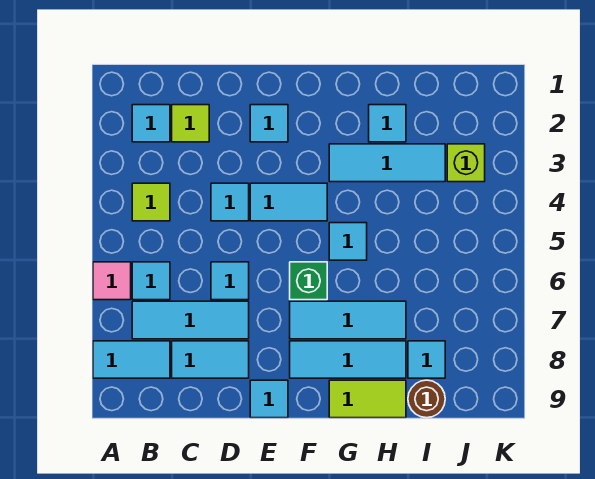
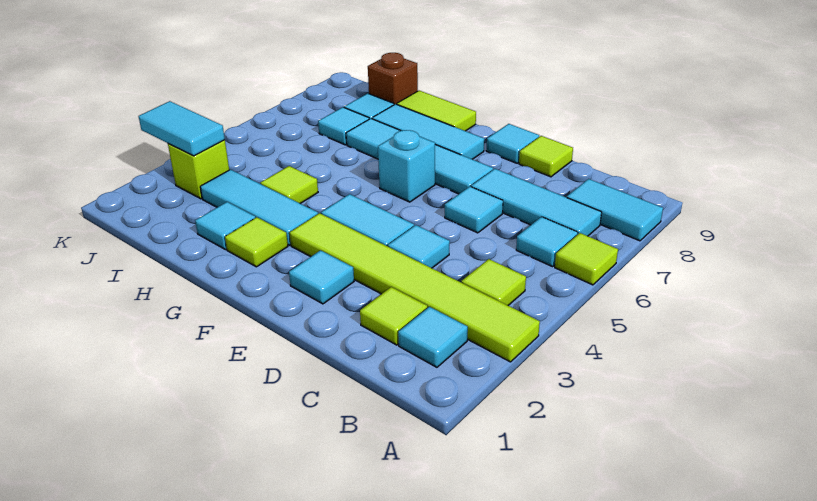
none -> lime tile A3:F3 level 1
pink tile A6 level 1 -> lime tile A6 level 1
cyan tile C8:D8 level 1 -> cyan tile J3:K3 level 2
none -> lime tile D9 level 1
green brick F6 level 1 -> cyan brick F6 level 1
cyan tile F7:H7 level 1 -> cyan tile E7:H7 level 1
none -> lime tile G2 level 1
cyan tile G5 level 1 -> cyan tile I7 level 1
none -> lime tile H4 level 1
brown round brick I9 level 1 -> brown brick I9 level 1

